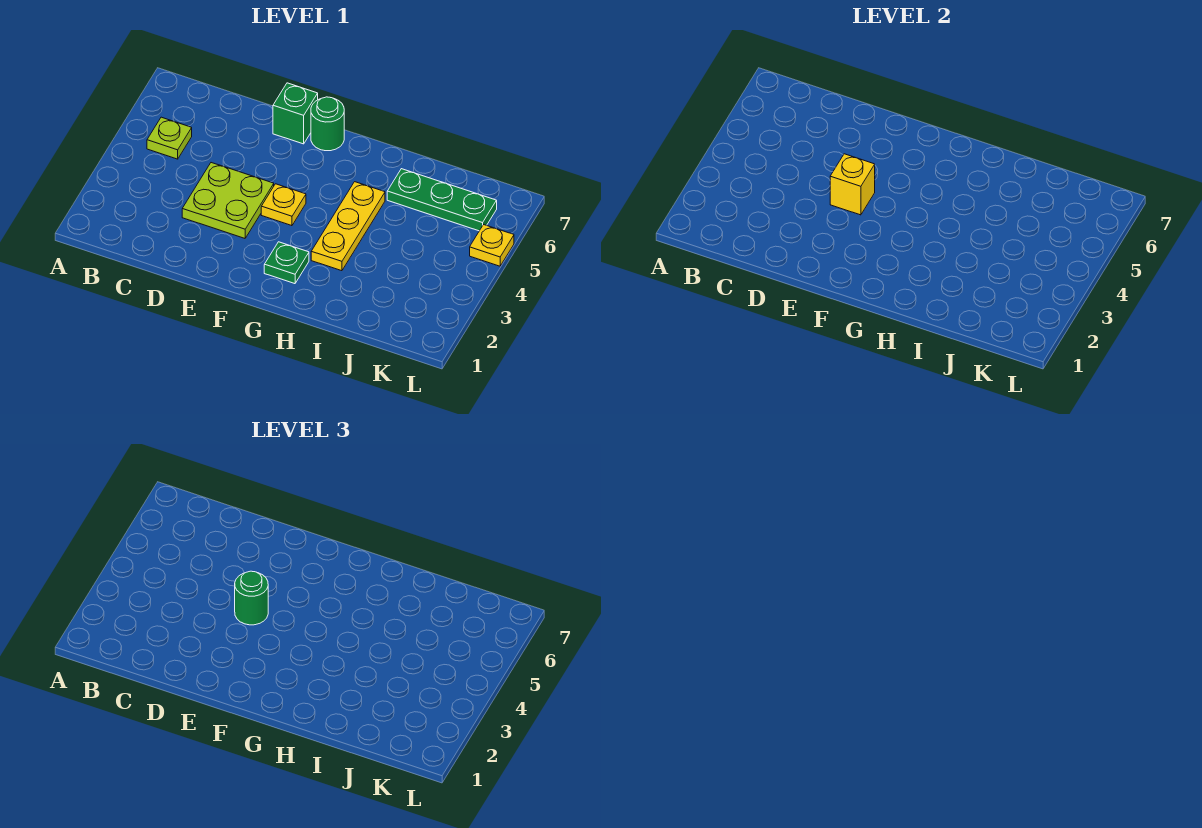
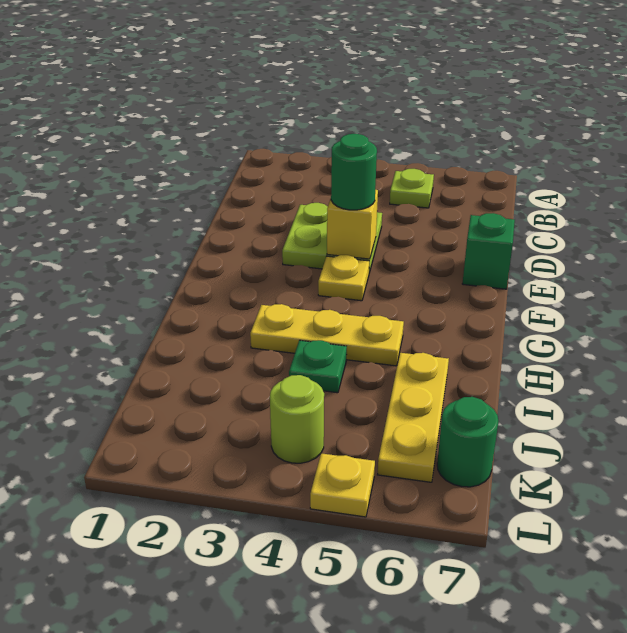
green round brick F7 level 1 -> green round brick K7 level 1
green plate G2 level 1 -> green plate I4 level 1
green plate I6:K6 level 1 -> yellow plate I6:K6 level 1
none -> lime round brick K4 level 1

